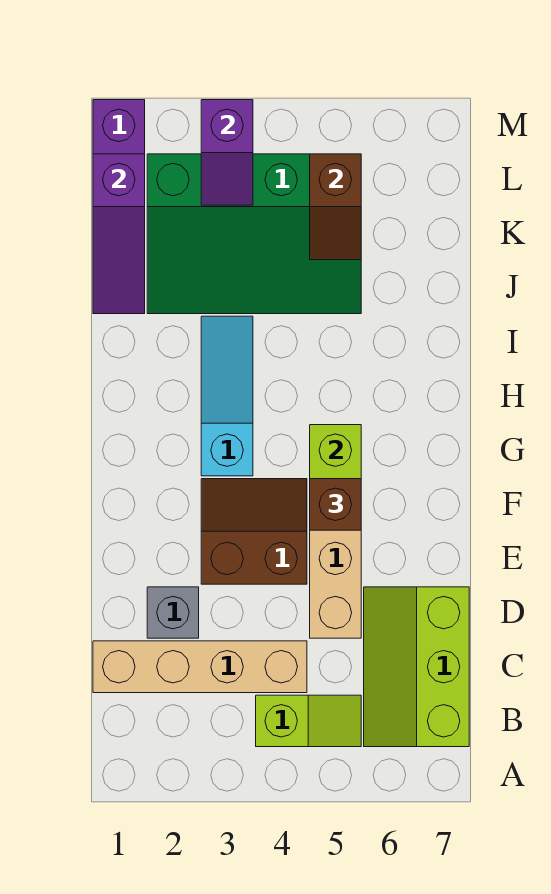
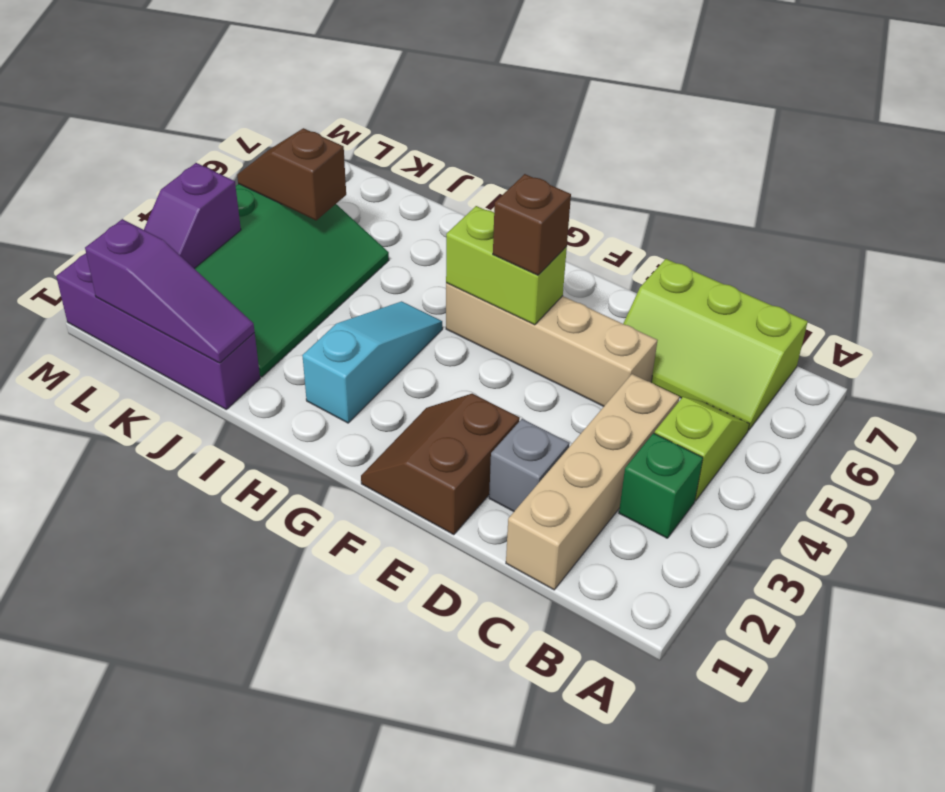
none -> green brick B3 level 1
brown slope E3:F4 level 1 top E -> brown slope E1:F2 level 1 top E
cyan slope G3:I3 level 1 top G -> cyan slope H2:H4 level 1 top 2
brown slope K5:L5 level 2 top L -> brown slope K5:L5 level 2 top K
purple slope L3:M3 level 2 top M -> purple slope L2:L3 level 2 top 3

